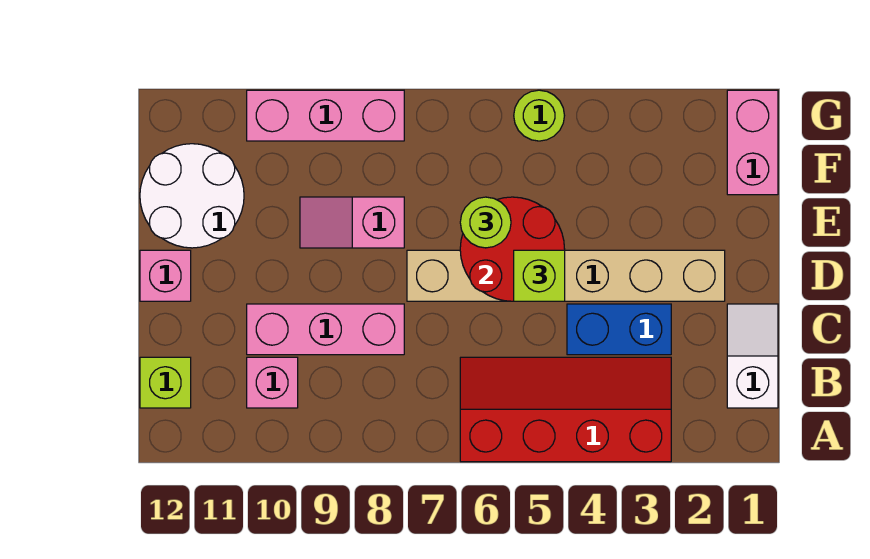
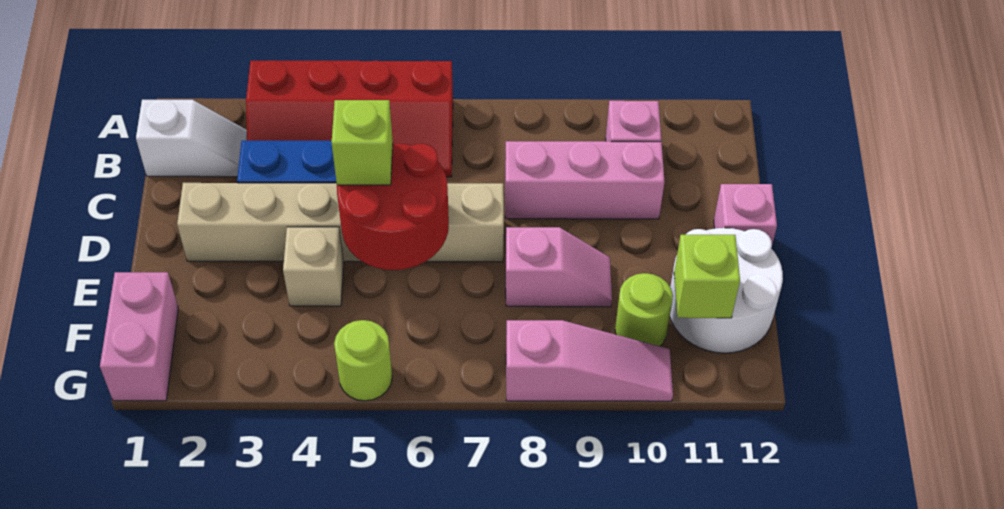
white slope B1:C1 level 1 top B -> white slope B1:B2 level 1 top 1
lime brick B12 level 1 -> lime brick F11 level 2
none -> tan brick E4 level 1
lime round brick E6 level 3 -> lime round brick F10 level 1
pink brick G8:G10 level 1 -> pink slope G8:G10 level 1 top 8

